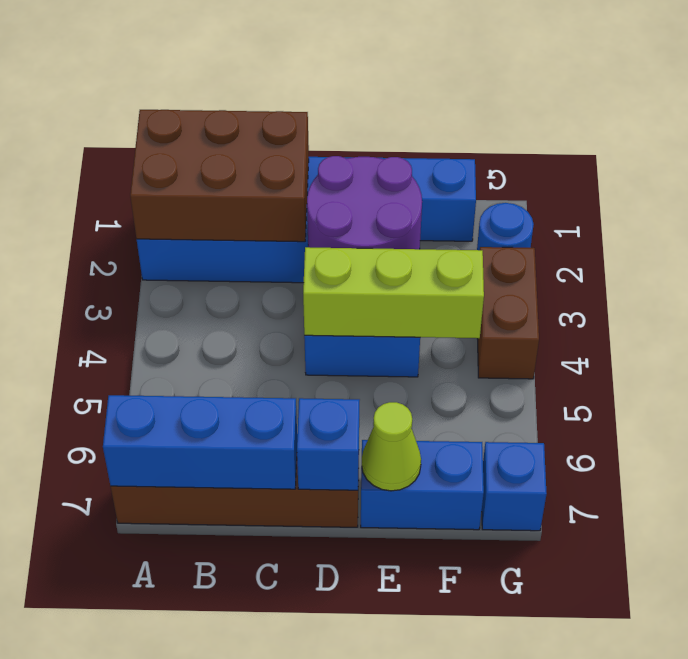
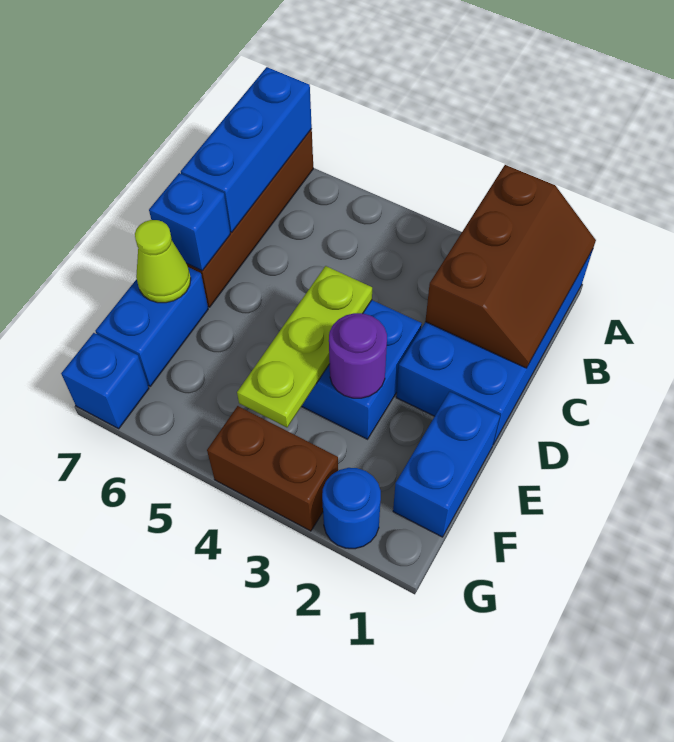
brown brick A1:C2 level 2 -> brown slope A1:C2 level 2 top 2
purple round brick D2:E3 level 2 -> purple round brick E3 level 2
lime brick D4:F4 level 2 -> lime plate D4:F4 level 2

